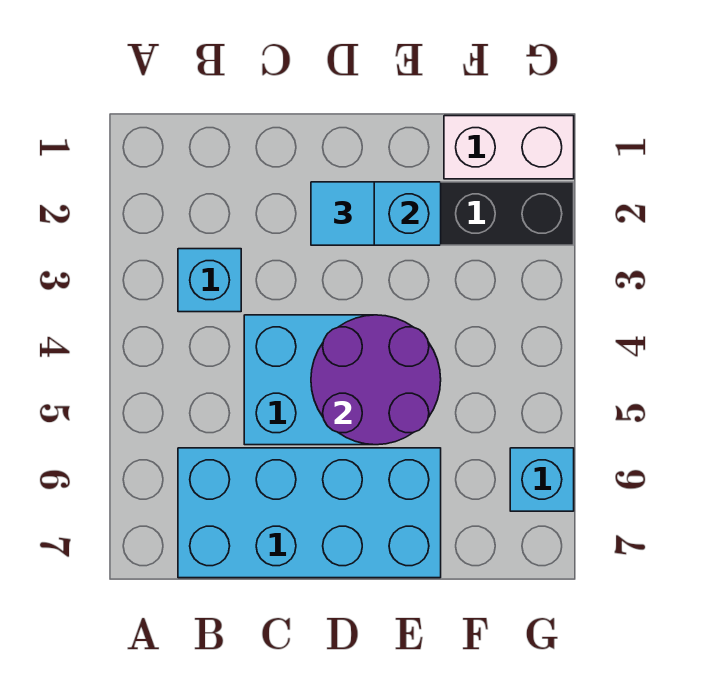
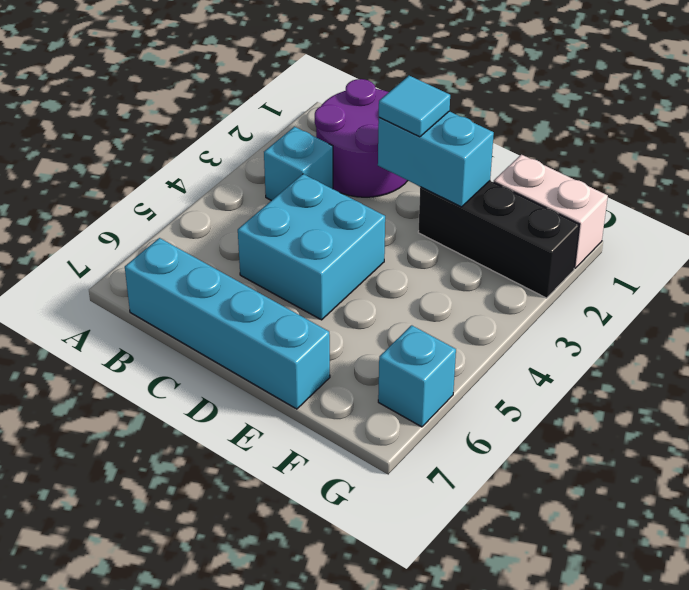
cyan brick B6:E7 level 1 -> cyan brick B7:E7 level 1
purple round brick D4:E5 level 2 -> purple round brick B1:C2 level 1

